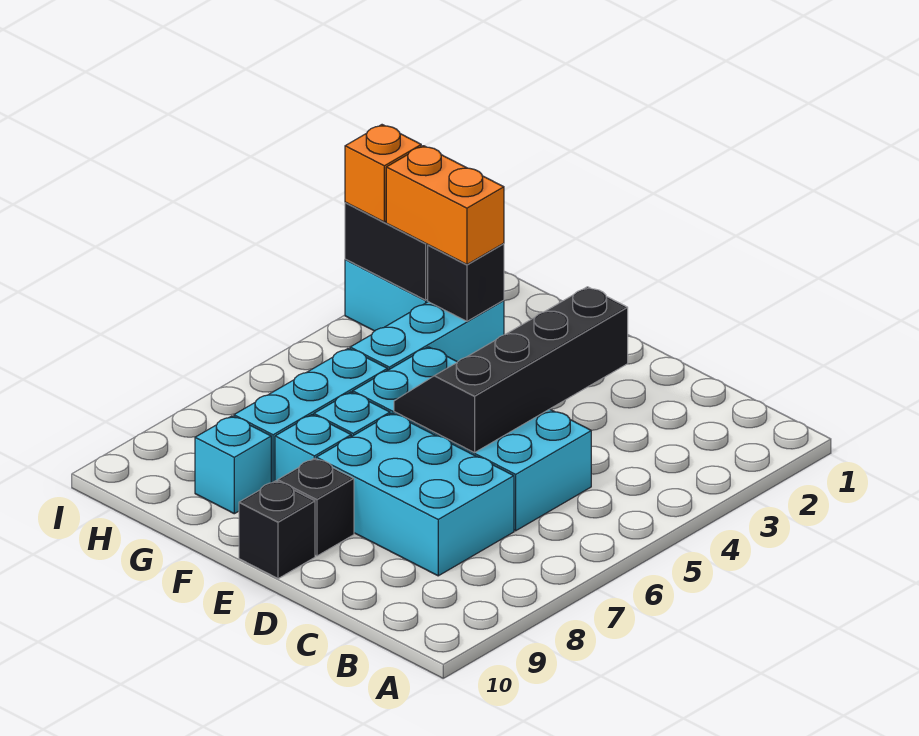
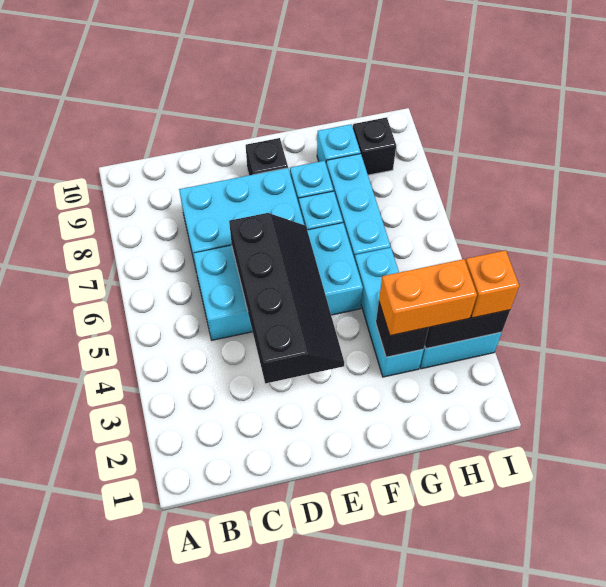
black brick E10 level 1 -> black brick H9 level 1

